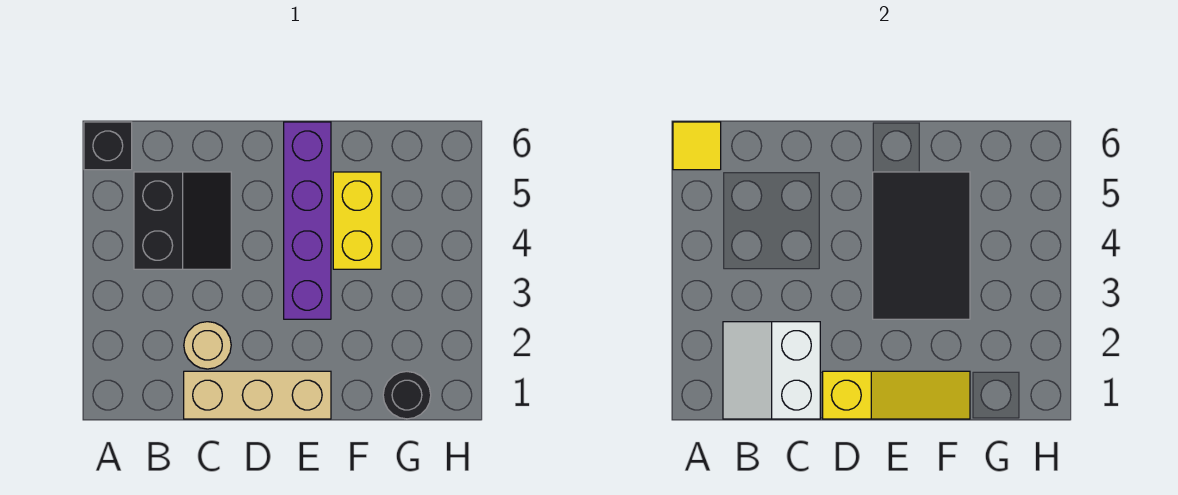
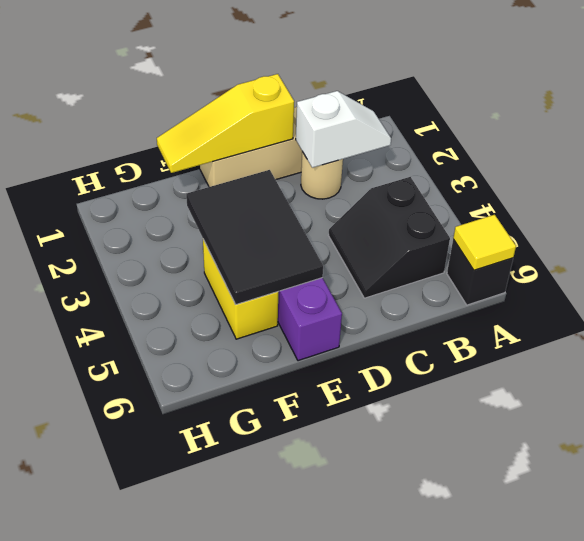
white slope B1:C2 level 2 top C -> white slope B2:C2 level 2 top C
black round brick G1 level 1 -> none

